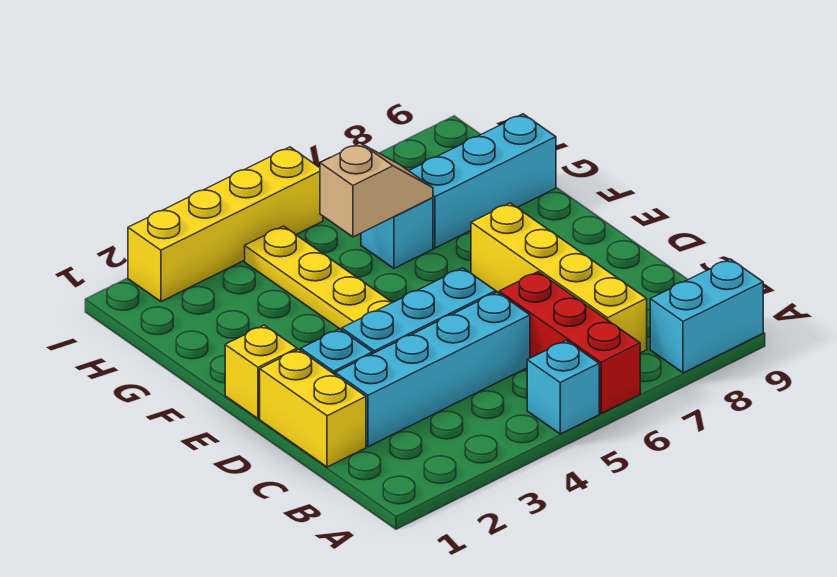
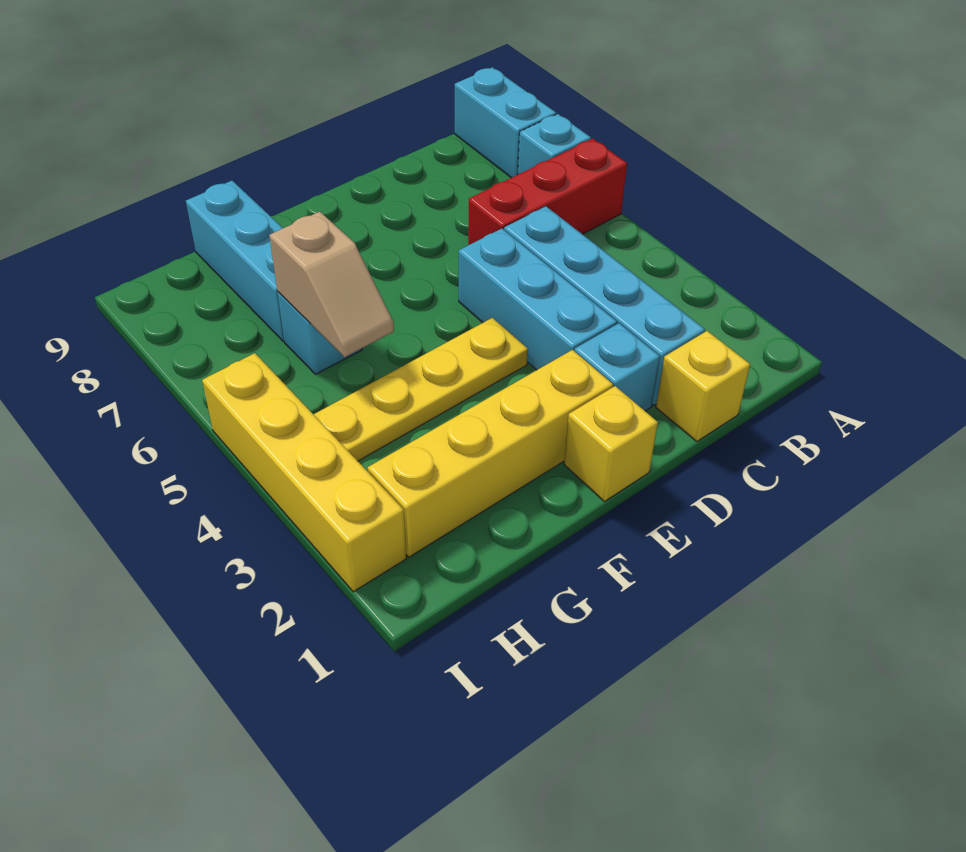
cyan brick A5 level 1 -> cyan brick A7 level 1
yellow brick B7:E7 level 1 -> yellow brick E2:H2 level 1
yellow brick C1:D1 level 1 -> yellow brick C1 level 1
tan slope G5:G6 level 2 top 5 -> tan slope G5:G6 level 2 top 6

